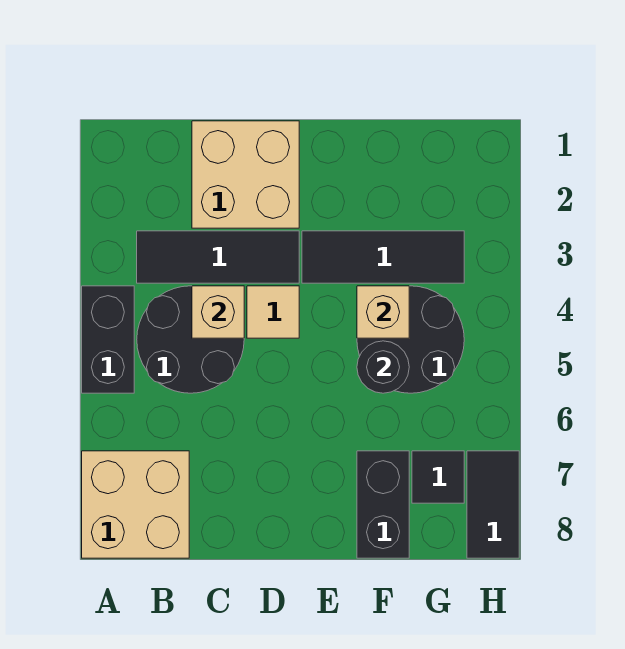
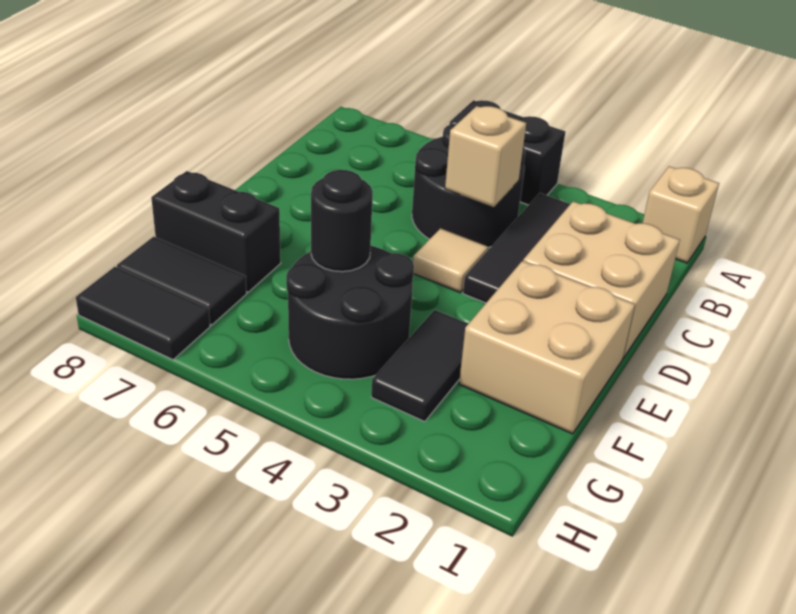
tan brick A7:B8 level 1 -> tan brick E1:F2 level 1
black tile E3:G3 level 1 -> black tile F3:G3 level 1
tan brick F4 level 2 -> tan brick A1 level 1
black tile G7 level 1 -> black tile G7:G8 level 1

